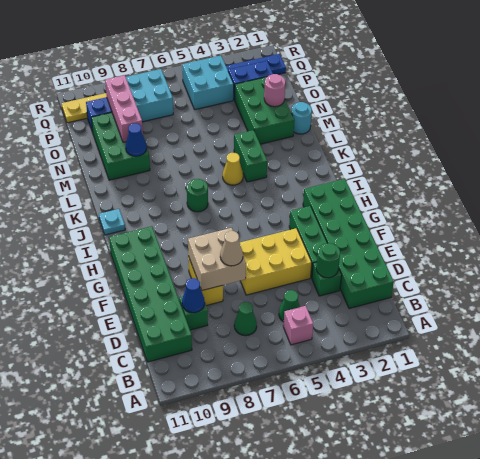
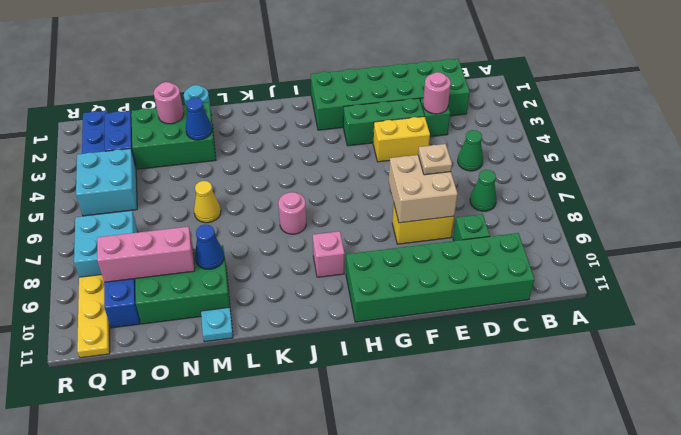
pink brick B5 level 1 -> pink brick I9 level 1
green round brick D3 level 2 -> pink round brick D3 level 2
blue cone D9 level 2 -> blue cone M3 level 2
yellow brick E4:F6 level 1 -> yellow brick E4:F4 level 1
tan cone E7 level 3 -> tan plate E7 level 3
green round brick J7 level 1 -> pink round brick J7 level 1
cyan plate J11 level 1 -> cyan plate M11 level 1
green brick K4:L4 level 1 -> none
yellow cone K5 level 1 -> yellow cone M6 level 1

